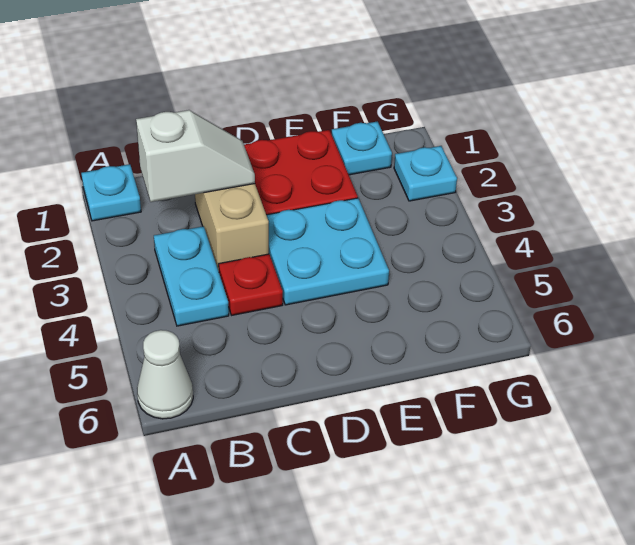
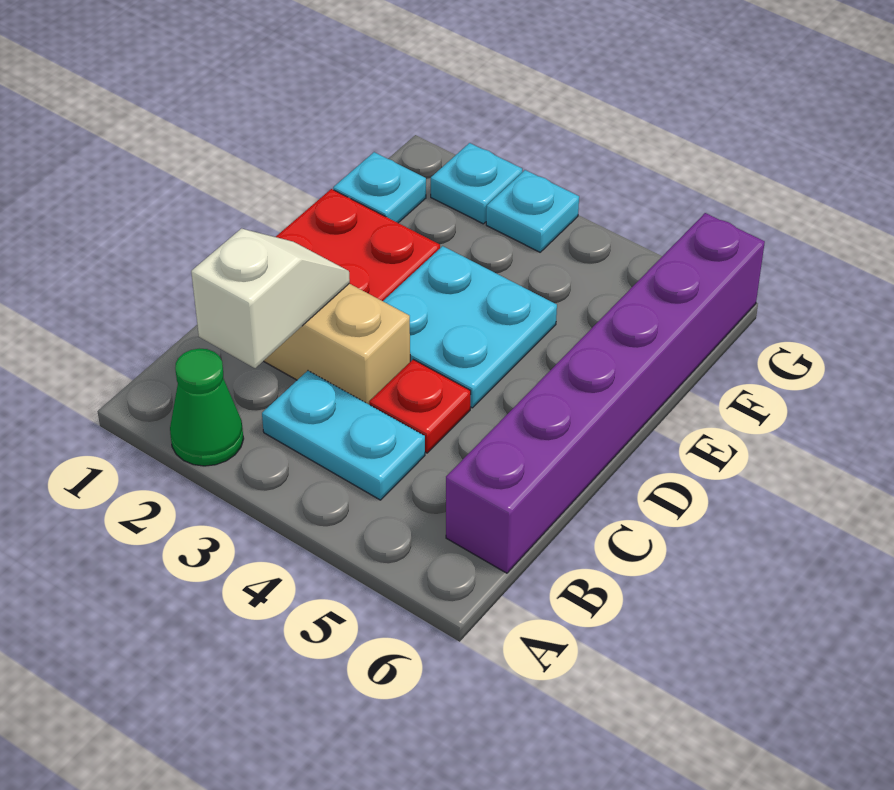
cyan plate A1 level 1 -> cyan plate G3 level 1
none -> green cone A2 level 1
white cone A6 level 1 -> none
none -> purple brick B6:G6 level 1

